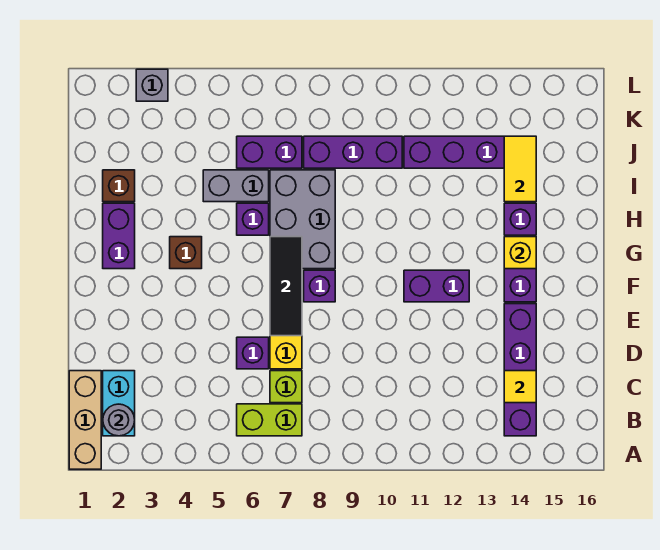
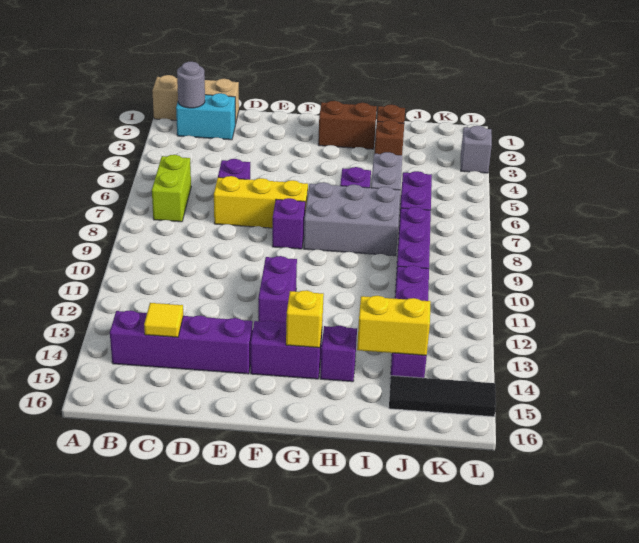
lime brick C7 level 1 -> none
black tile E7:G7 level 2 -> black tile J15:L15 level 1
purple brick G2:H2 level 1 -> brown brick G2:H2 level 1
brown brick G4 level 1 -> brown brick I3 level 1
yellow tile I14:J14 level 2 -> yellow brick I14:J14 level 2

